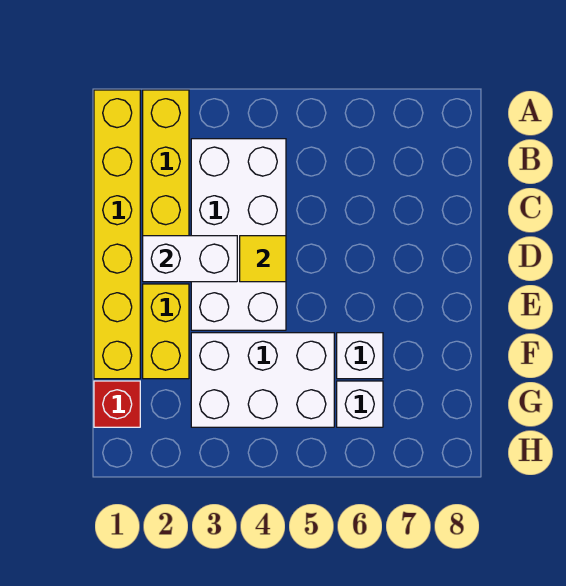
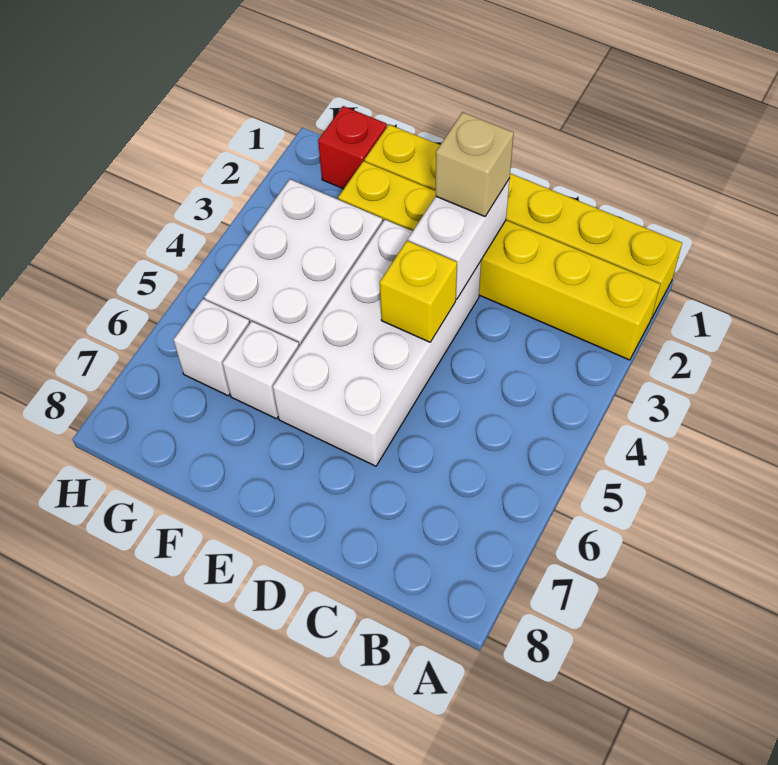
white brick B3:E4 level 1 -> white brick D3:E6 level 1
none -> tan brick D2 level 3
yellow tile D4 level 2 -> yellow brick D4 level 2

